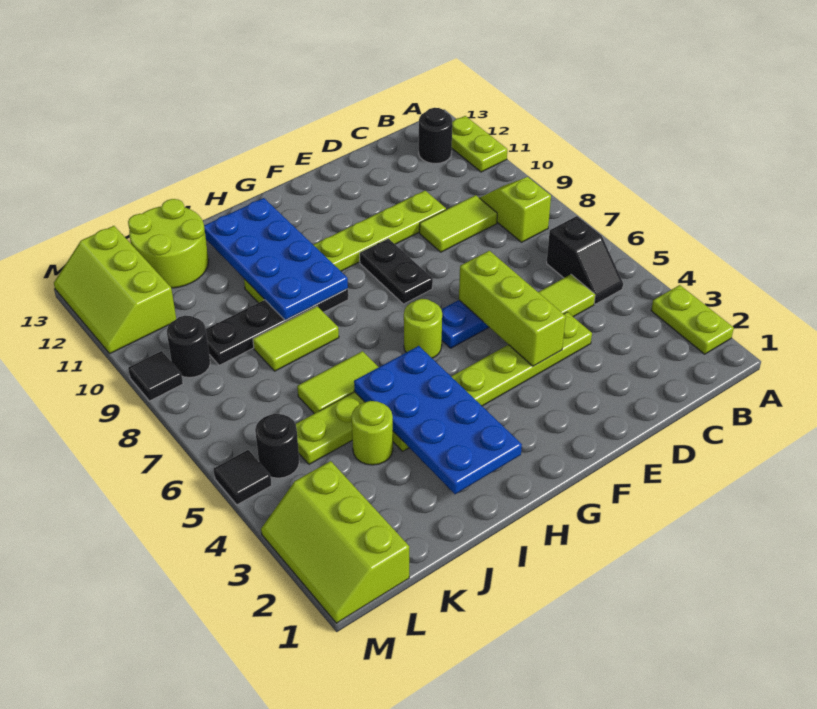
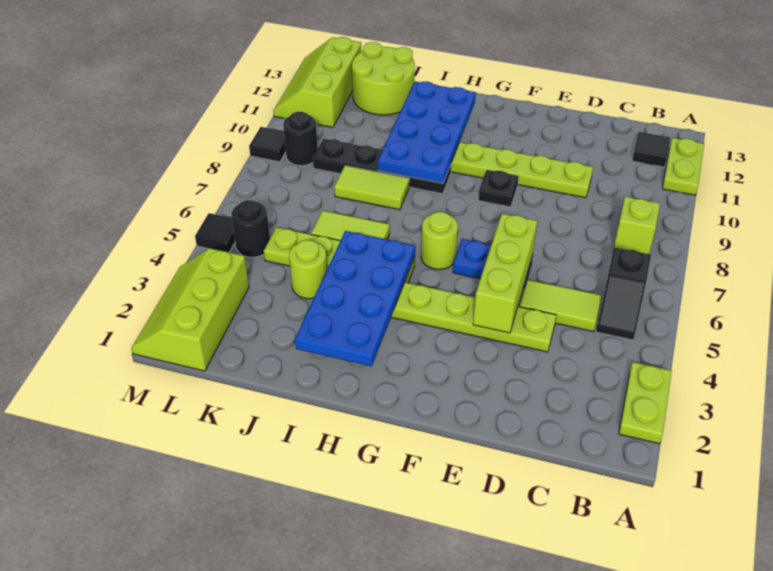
black round brick B12 level 1 -> black tile B12 level 1
lime tile C9:D9 level 1 -> none
black plate F8:F9 level 1 -> black plate F9 level 1

